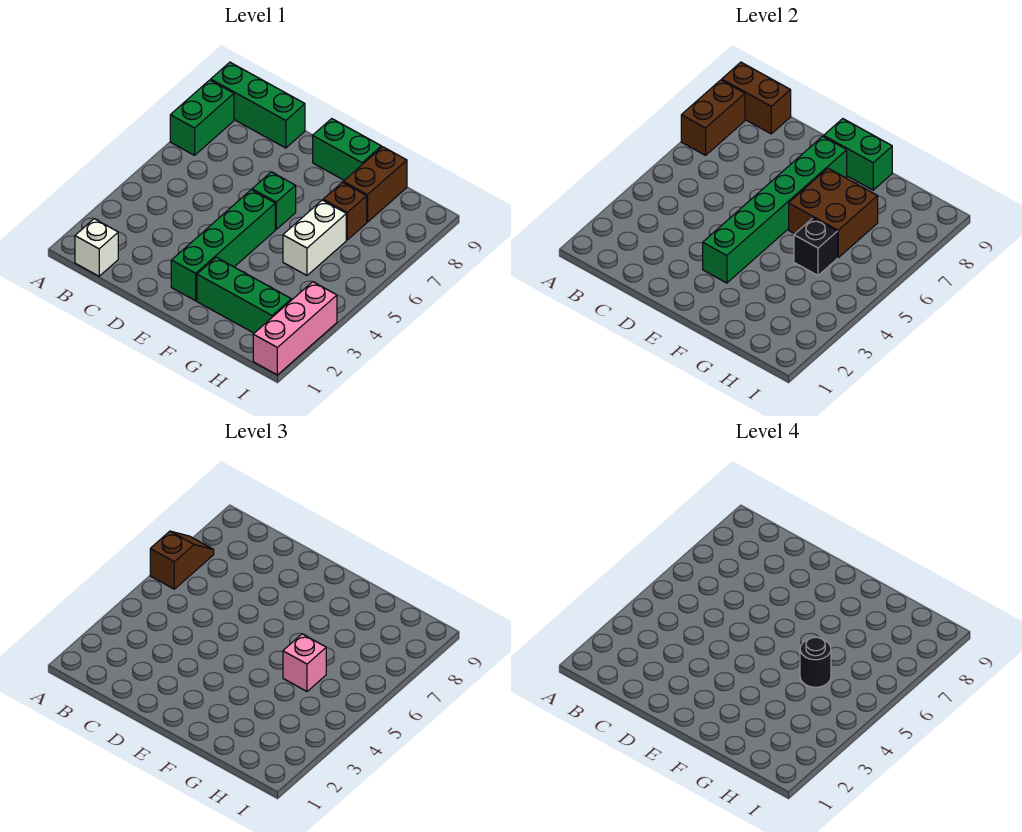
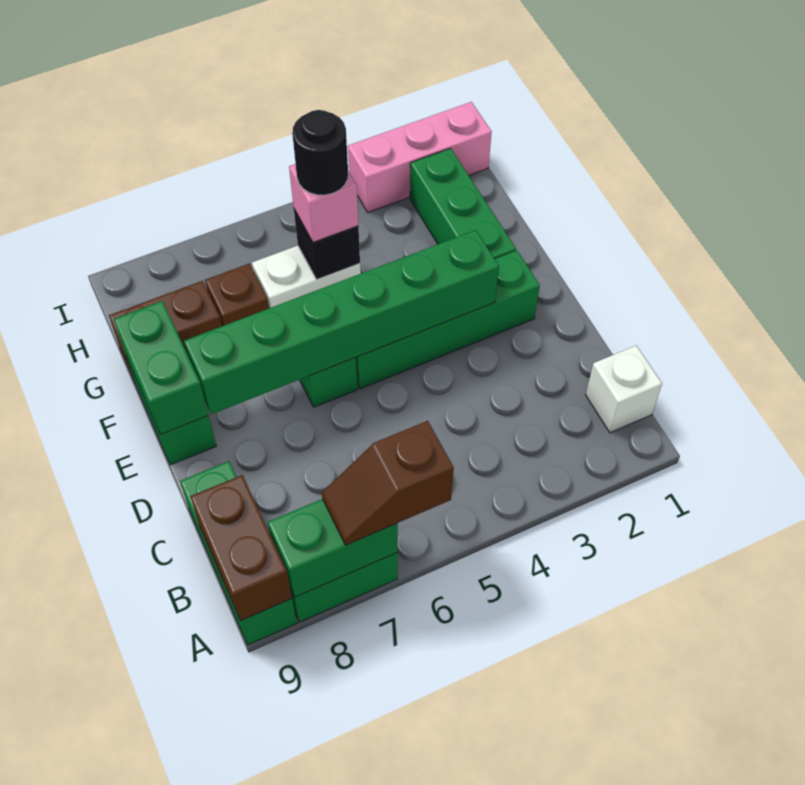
brown brick A7:A8 level 2 -> green brick A7:A8 level 2
brown brick F6:G7 level 2 -> none

